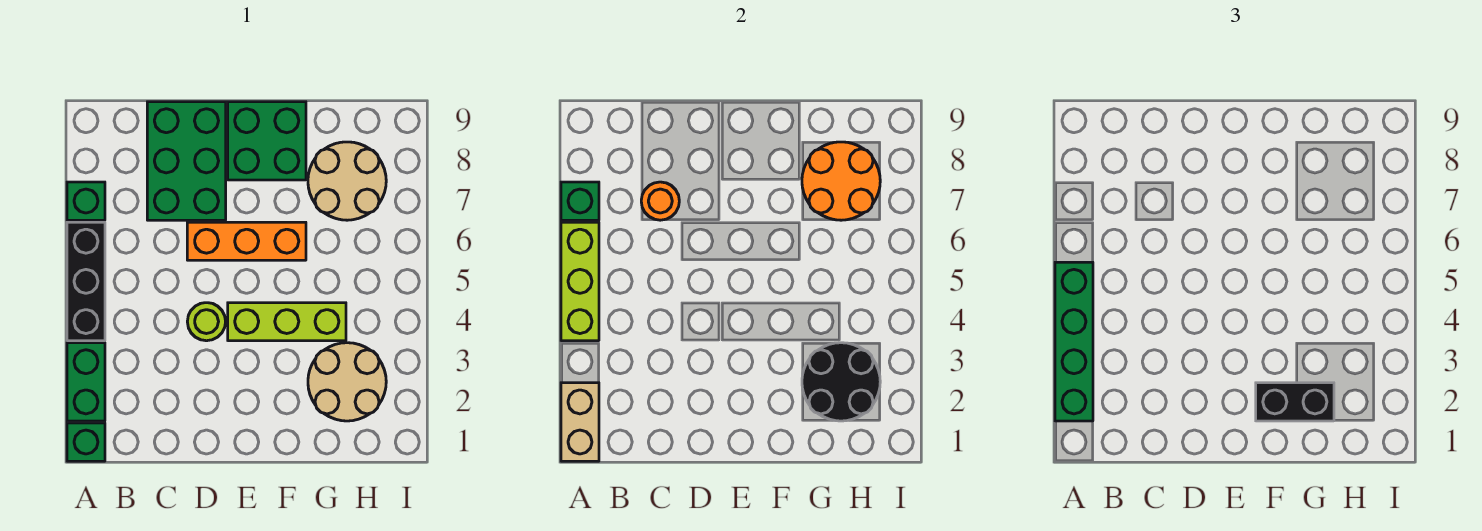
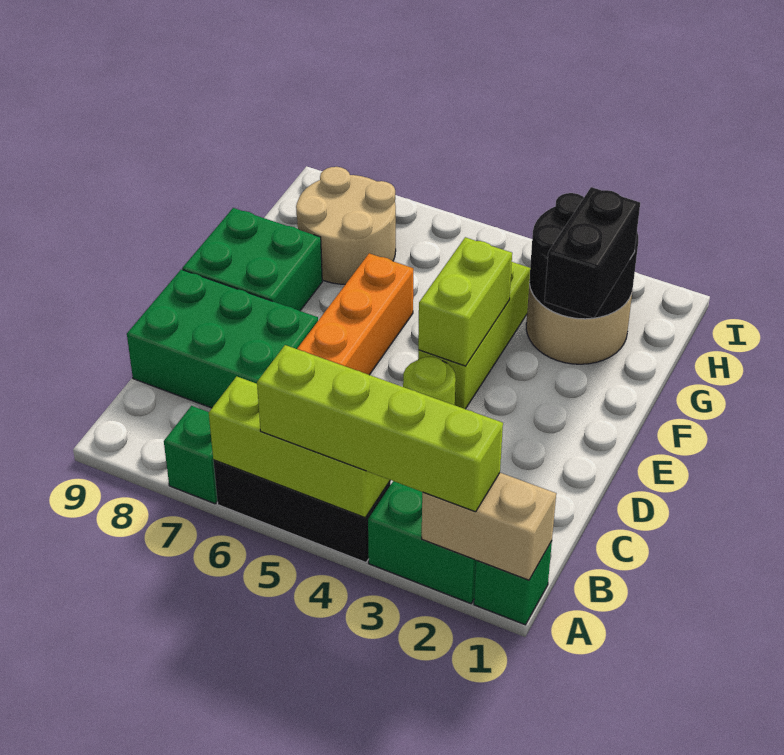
green brick A2:A5 level 3 -> lime brick A2:A5 level 3
green brick A7 level 2 -> none
orange round brick C7 level 2 -> none
none -> lime brick E4:F4 level 2
orange round brick G7:H8 level 2 -> none

